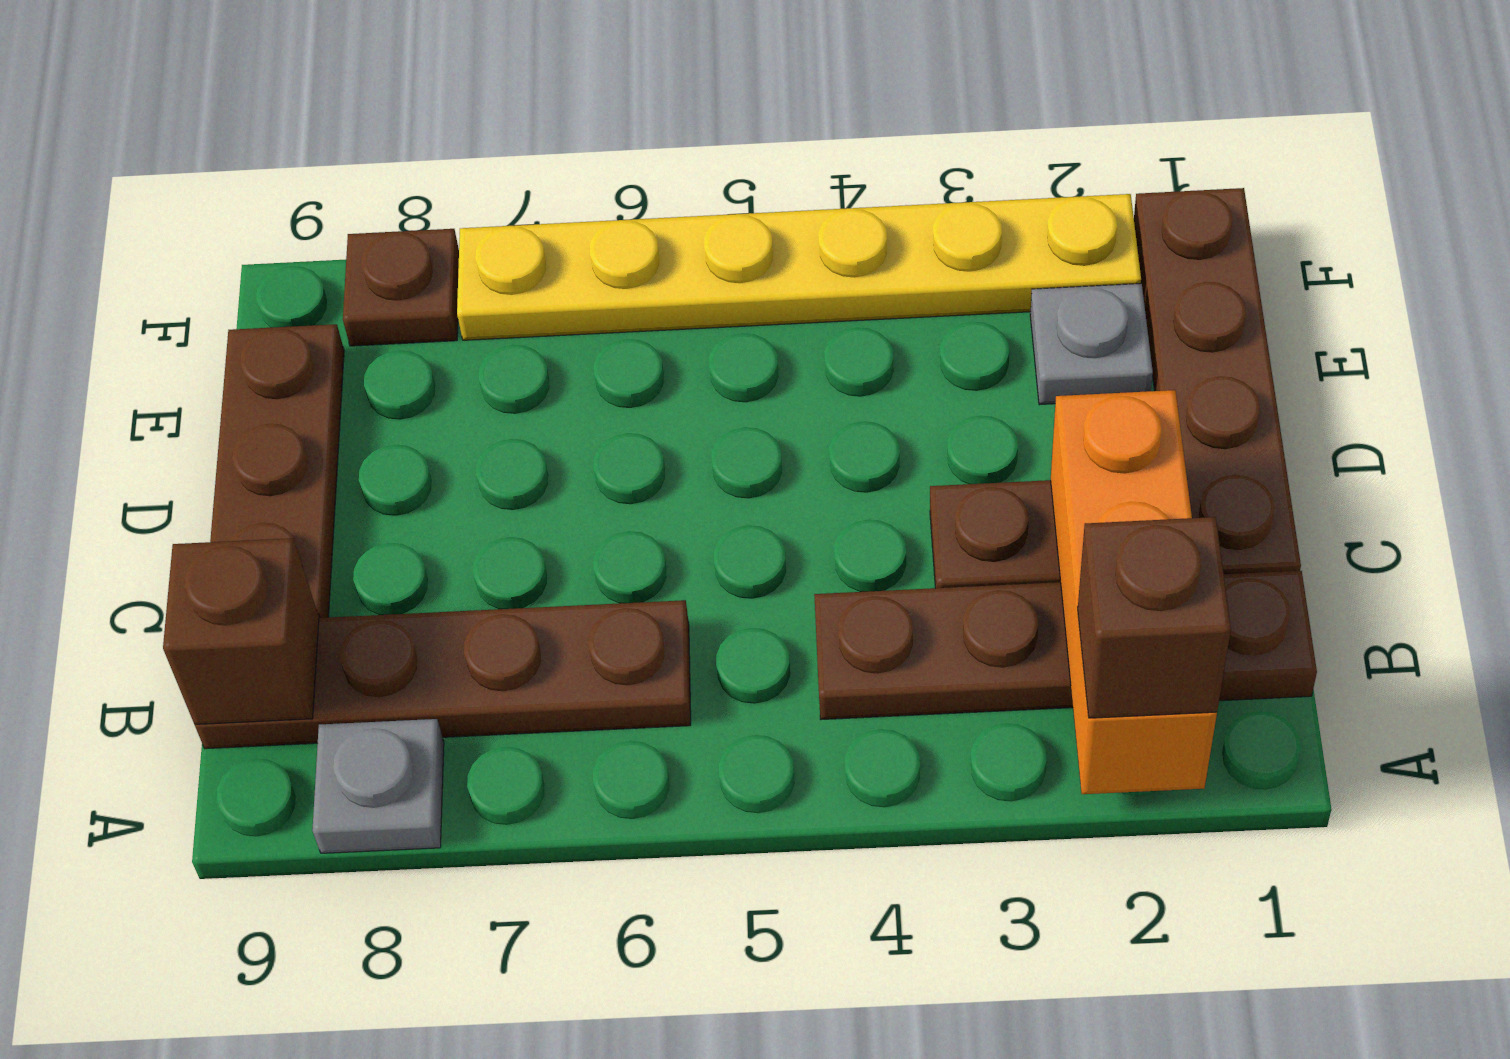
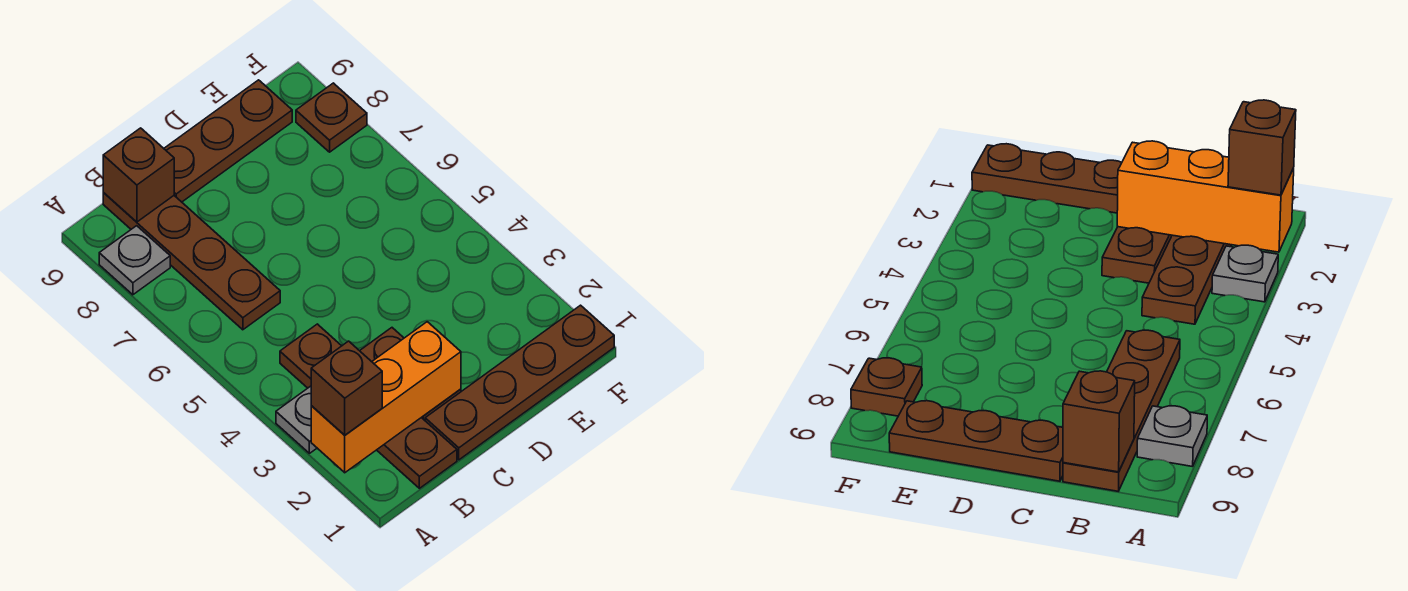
grey plate E2 level 1 -> grey plate A3 level 1
yellow plate F2:F7 level 1 -> none

